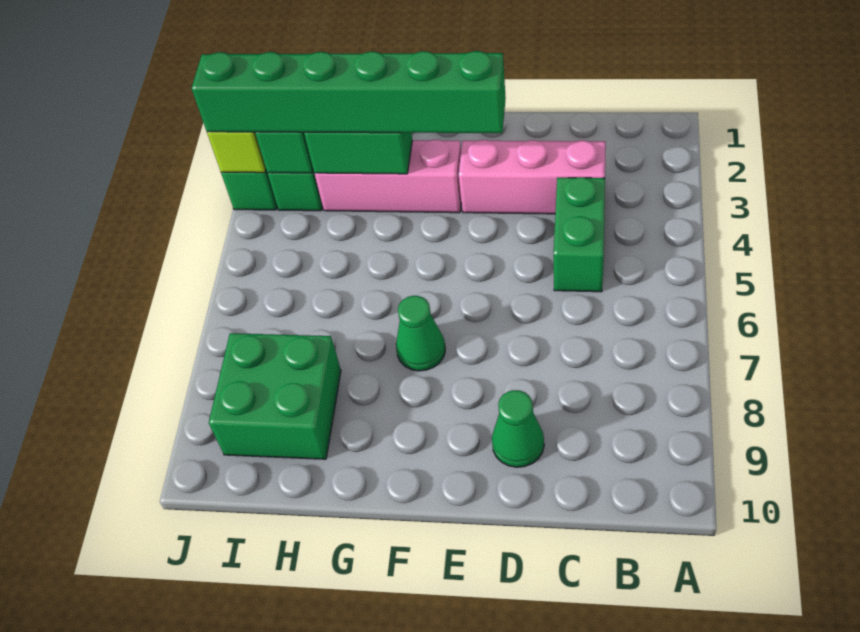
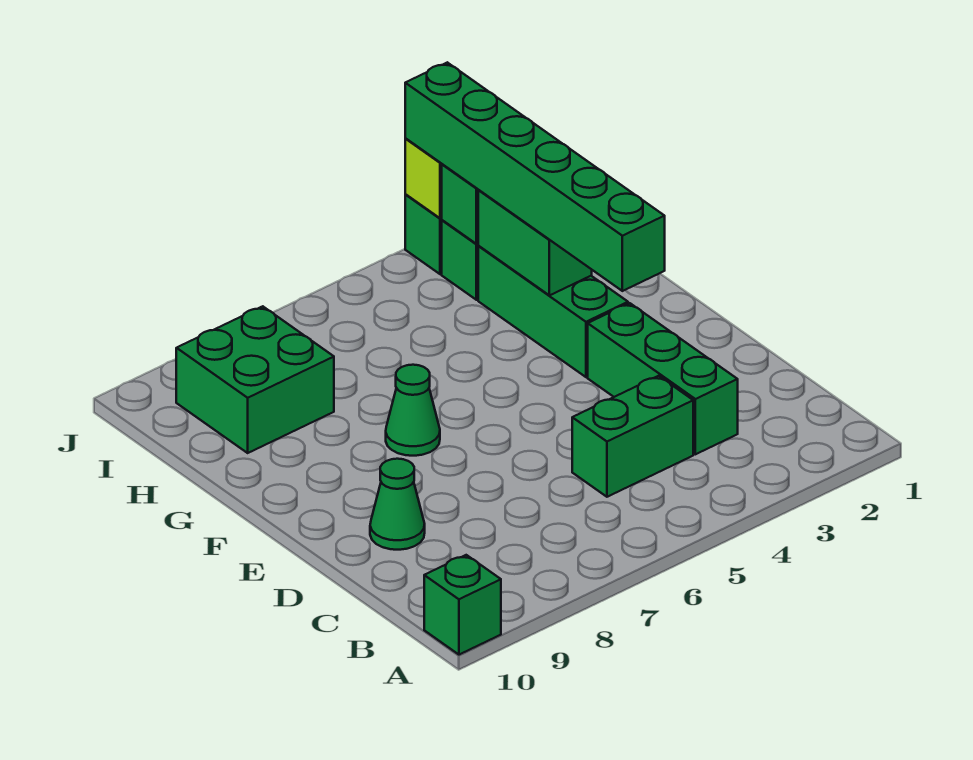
none -> green brick A10 level 1
pink brick C3:E3 level 1 -> green brick C3:E3 level 1
pink brick F3:H3 level 1 -> green brick F3:H3 level 1

